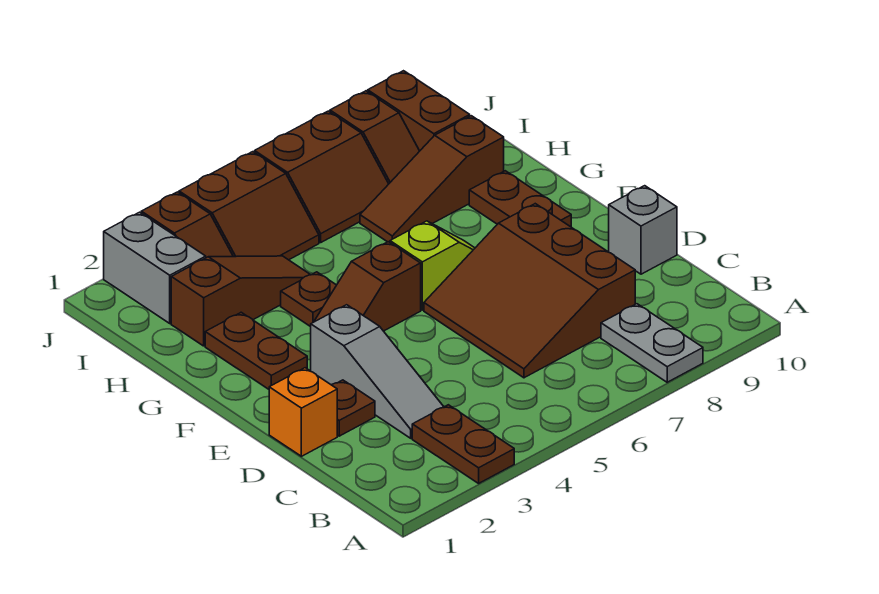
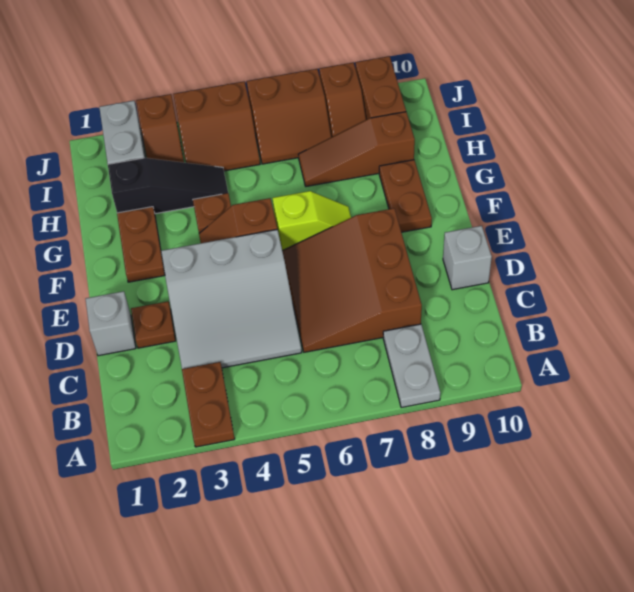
grey slope C3:E3 level 1 top E -> grey slope C3:E5 level 1 top E
orange brick D1 level 1 -> grey brick D1 level 1
brown slope H2:H4 level 1 top 2 -> black slope H2:H4 level 1 top 2

